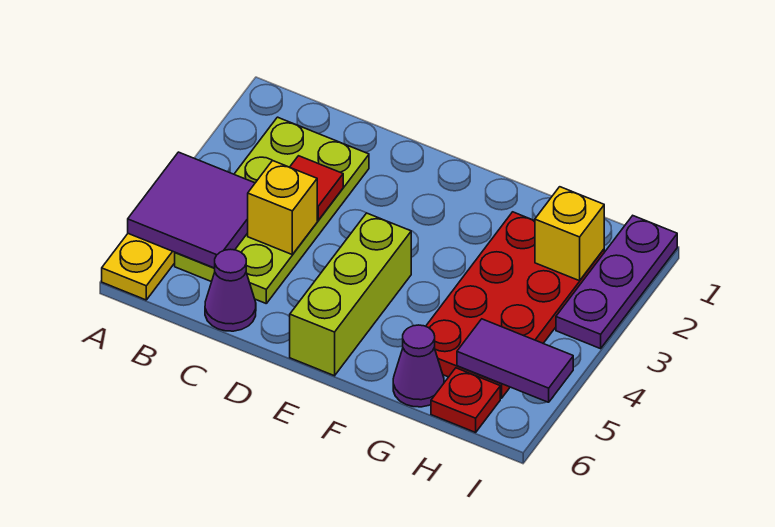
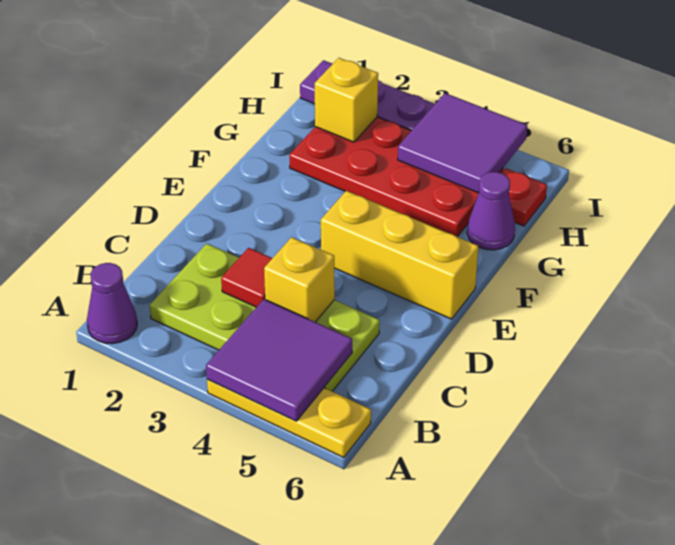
purple cone C6 level 1 -> purple cone A1 level 1
lime brick E4:E6 level 1 -> yellow brick E4:E6 level 1
purple tile H5:I5 level 2 -> purple tile H4:I5 level 2

